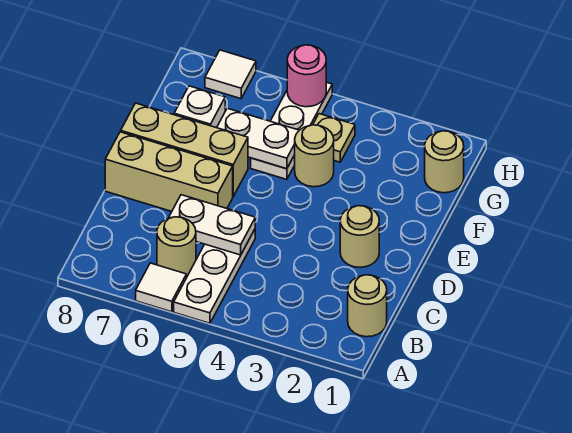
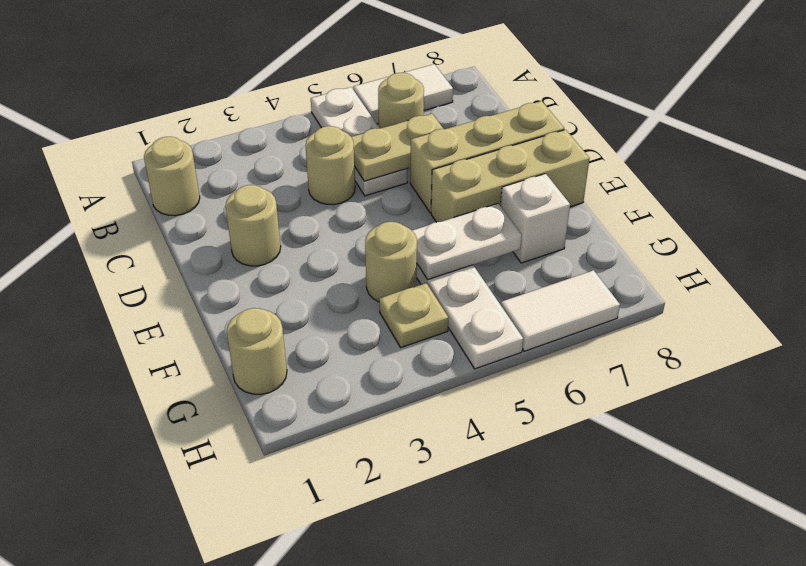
white tile A6 level 1 -> white tile A6:A7 level 1
none -> tan round brick C4 level 1
white plate C5:C6 level 2 -> tan plate C5:C6 level 2
pink round brick H5 level 2 -> none
white tile H7 level 1 -> white tile H6:H7 level 1

